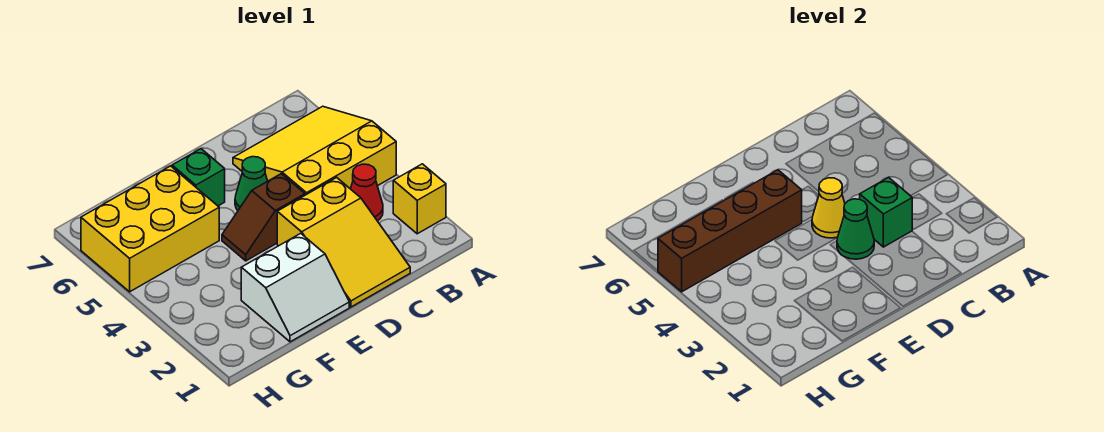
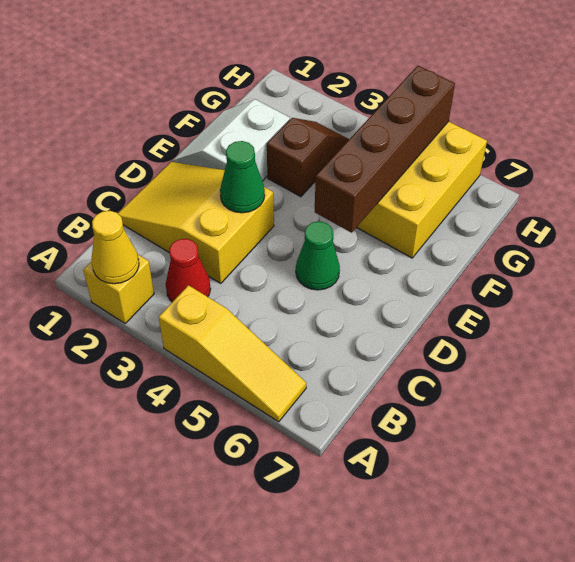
yellow slope A4:C6 level 1 top 4 -> yellow slope A4:A6 level 1 top 4
green brick C3 level 2 -> none
brown slope D4:E4 level 1 top D -> brown slope F3:G3 level 1 top F
yellow cone D4 level 2 -> yellow cone A2 level 2
green brick E6 level 1 -> none

